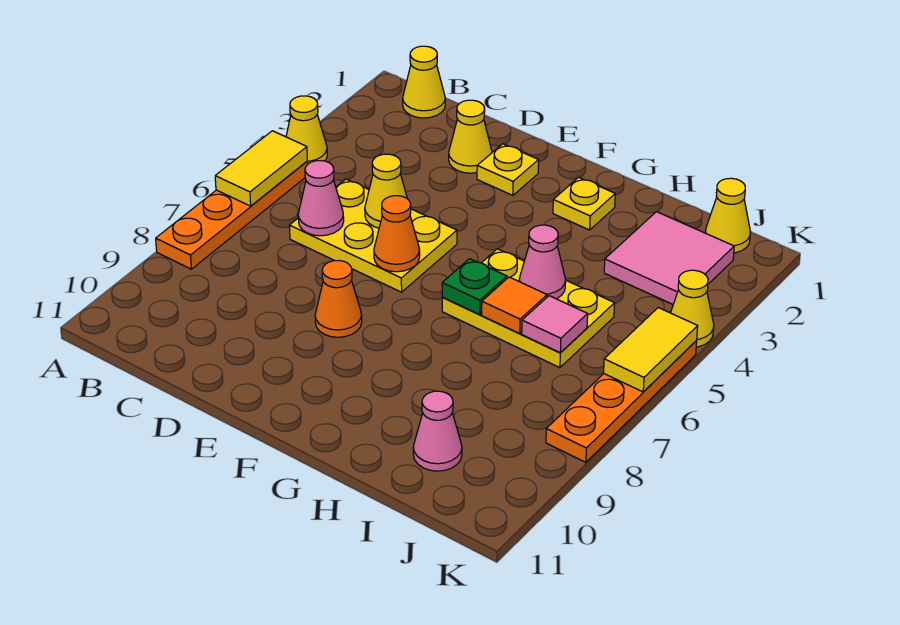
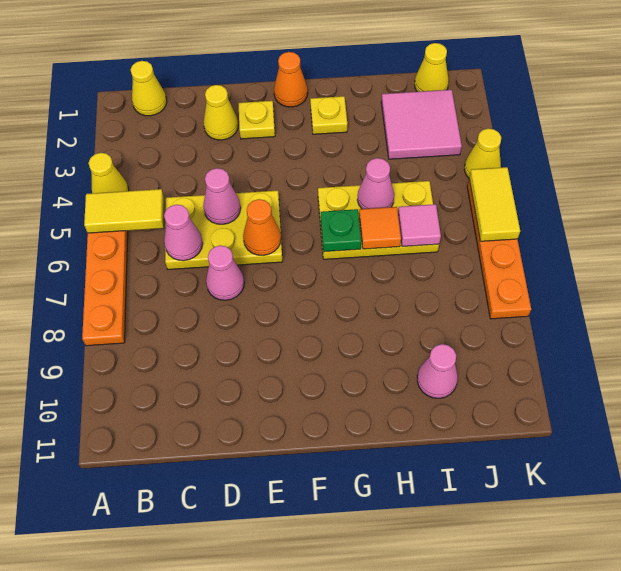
yellow tile A5:A6 level 2 -> yellow tile A5:B5 level 2
yellow cone D5 level 2 -> pink cone D5 level 2
none -> pink cone D7 level 1
orange cone E8 level 1 -> orange cone F1 level 1

